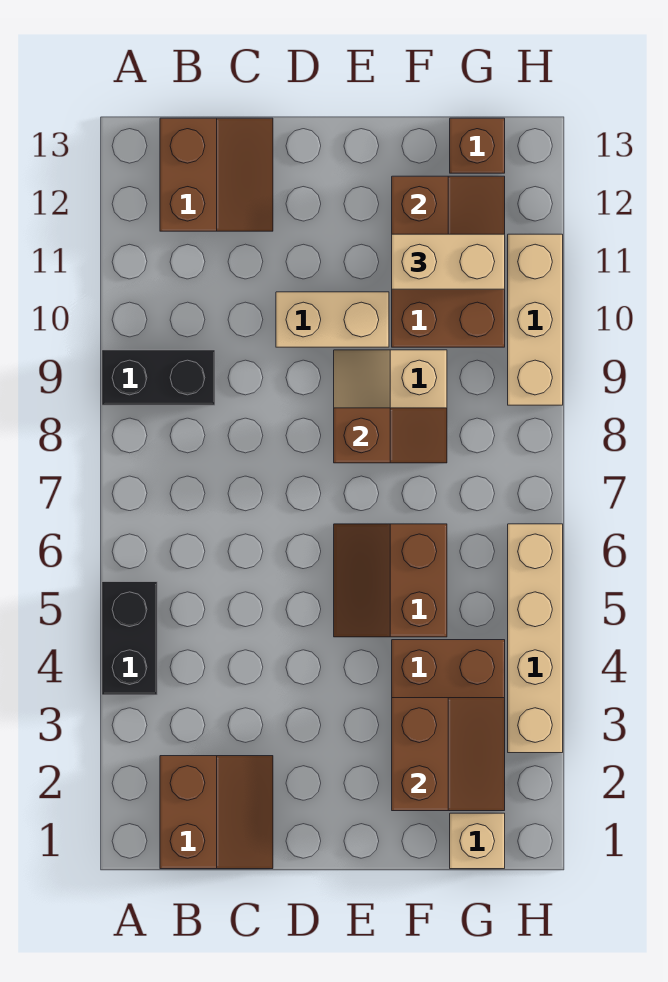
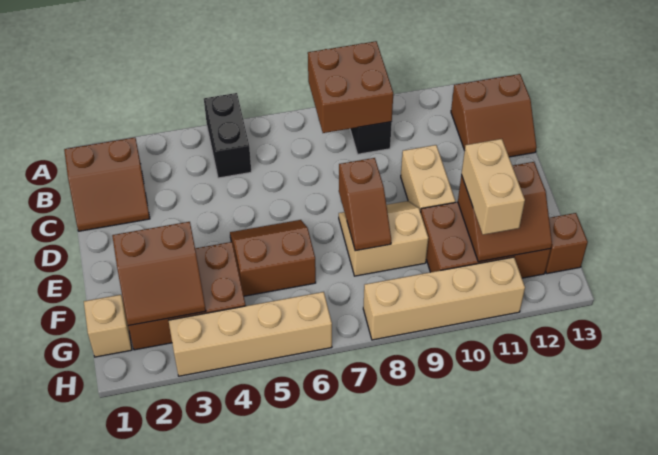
black brick A4:A5 level 1 -> black brick A5:B5 level 1
none -> brown brick A8:B9 level 2
tan brick H9:H11 level 1 -> tan brick H8:H11 level 1

